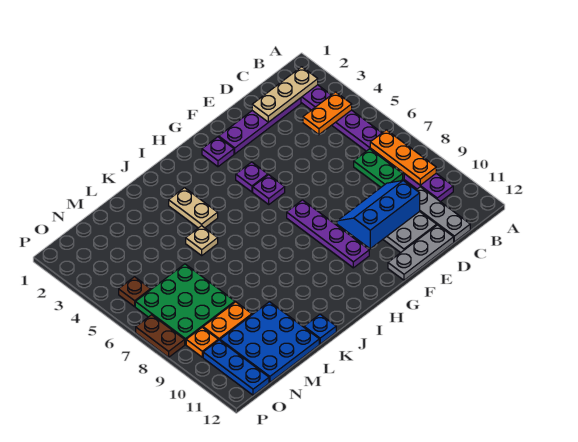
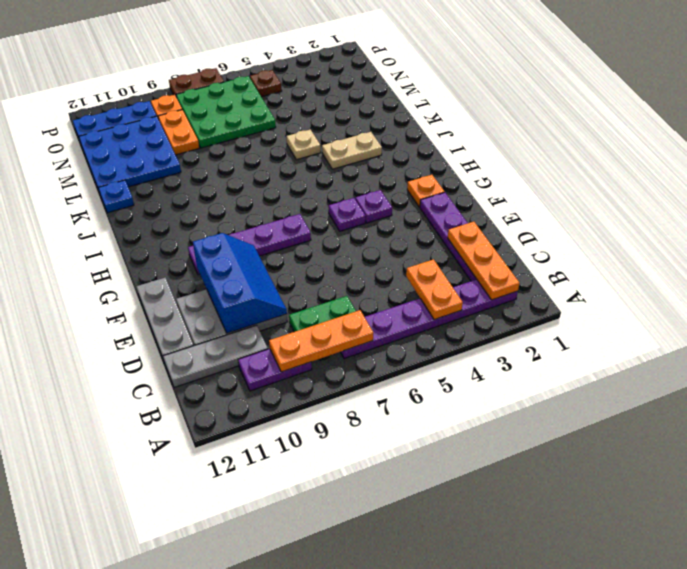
tan plate B2:D2 level 2 -> orange plate B2:D2 level 2
purple plate G2 level 1 -> orange plate G2 level 1

